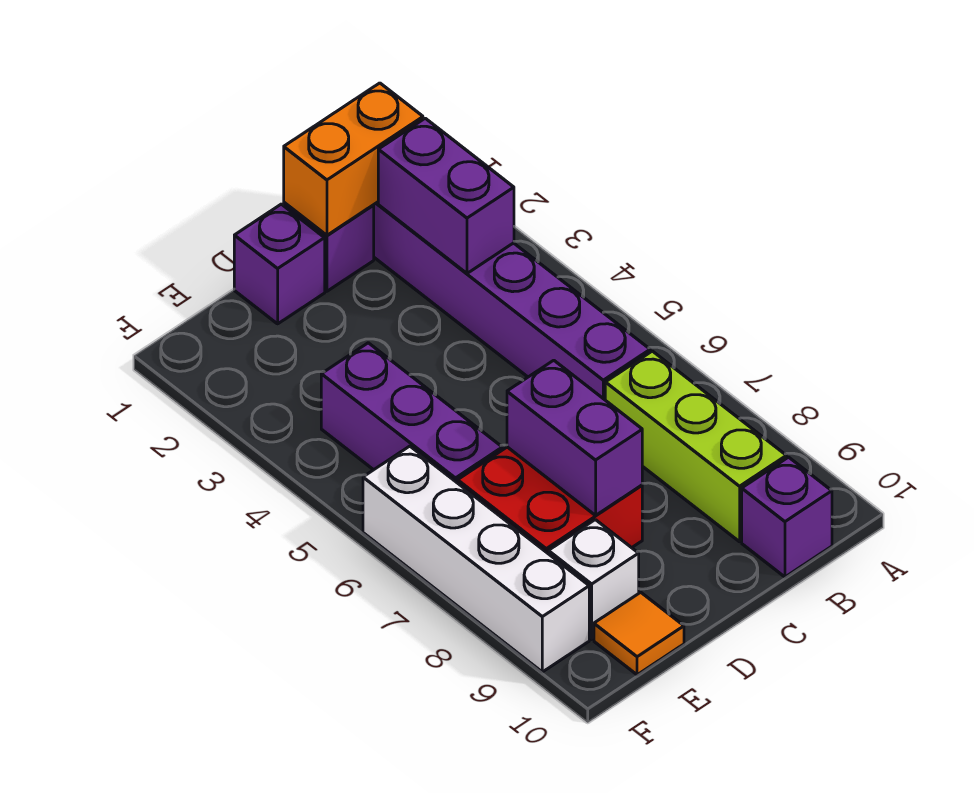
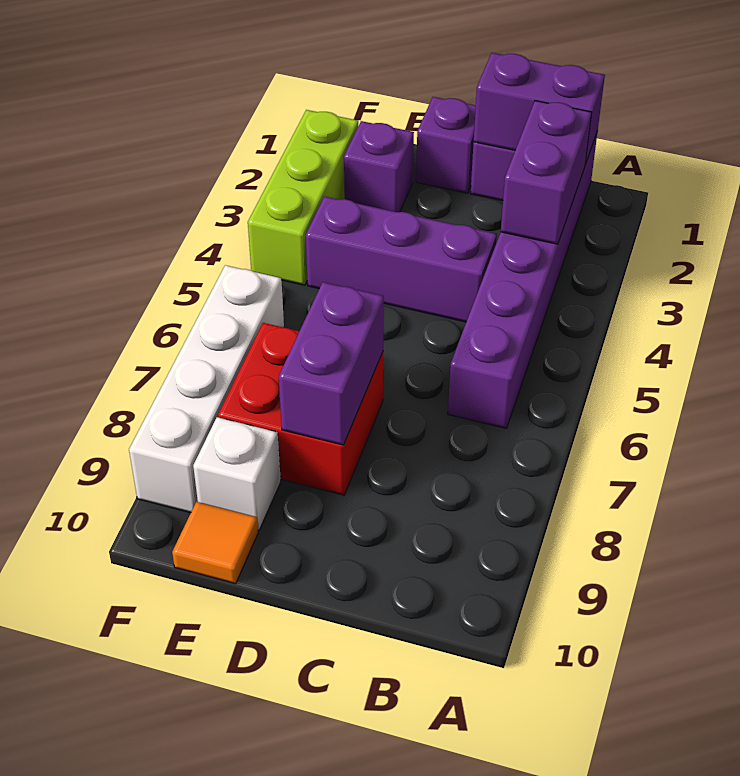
orange brick B1:C1 level 2 -> purple brick B1:C1 level 2
lime brick B7:B9 level 1 -> lime brick F2:F4 level 1
purple brick B10 level 1 -> purple brick E2 level 1
purple brick E4:E6 level 1 -> purple brick C4:E4 level 1

